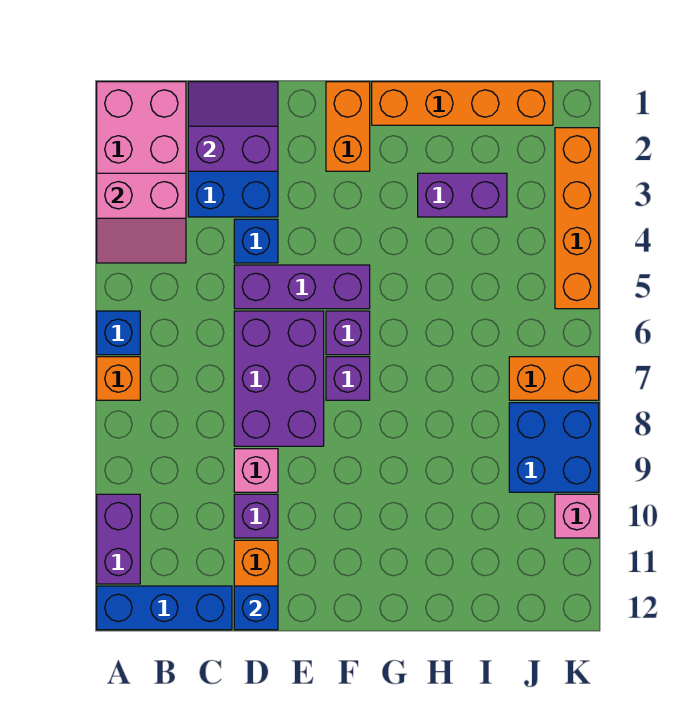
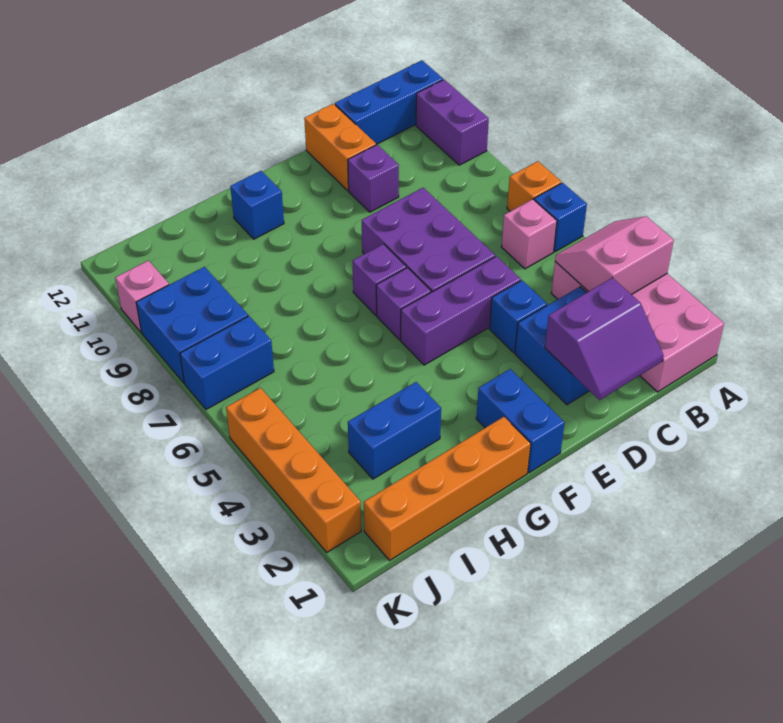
pink brick D9 level 1 -> pink brick B6 level 1
blue brick D12 level 2 -> blue brick G11 level 1
orange brick F1:F2 level 1 -> blue brick F1:F2 level 1
purple brick H3:I3 level 1 -> blue brick H3:I3 level 1
orange brick J7:K7 level 1 -> blue brick J7:K7 level 1

